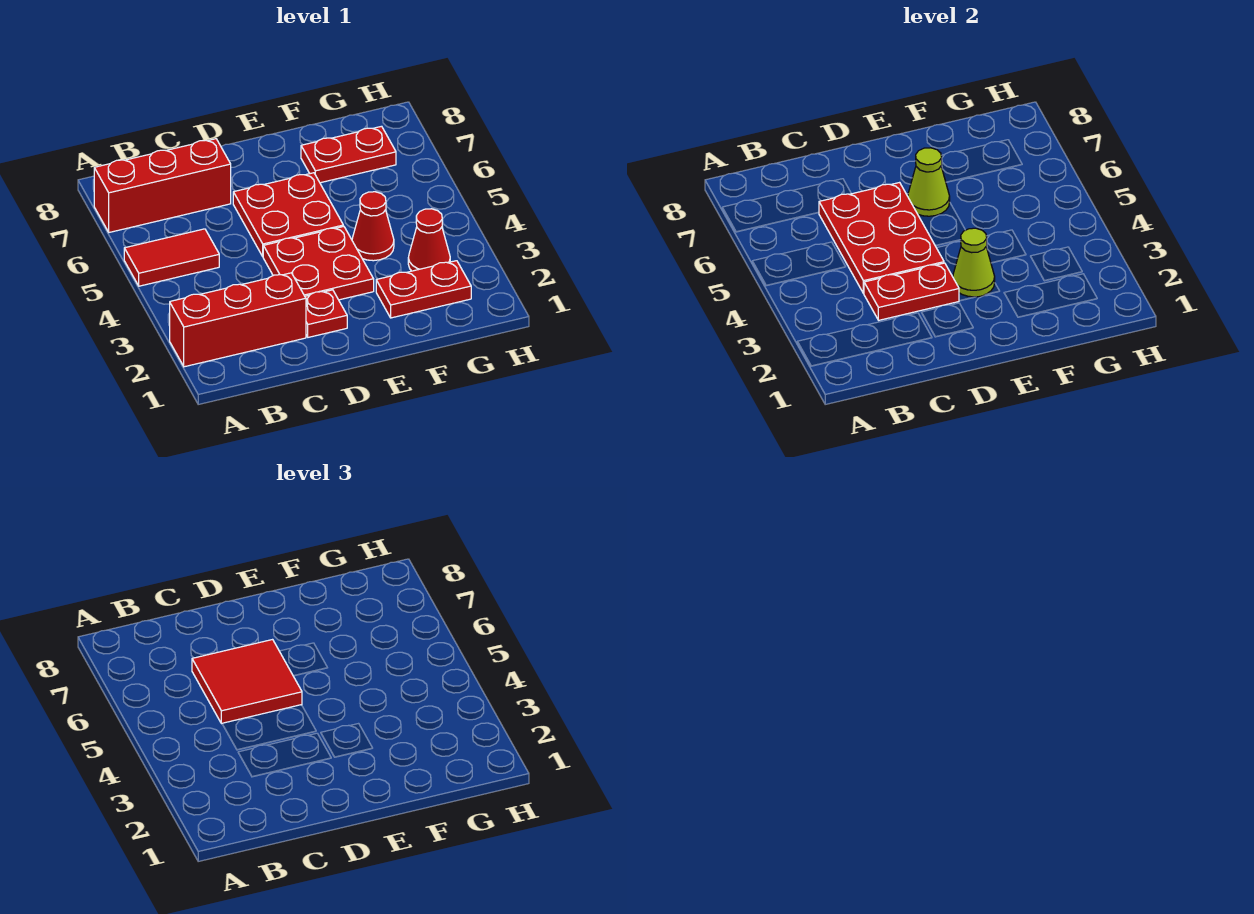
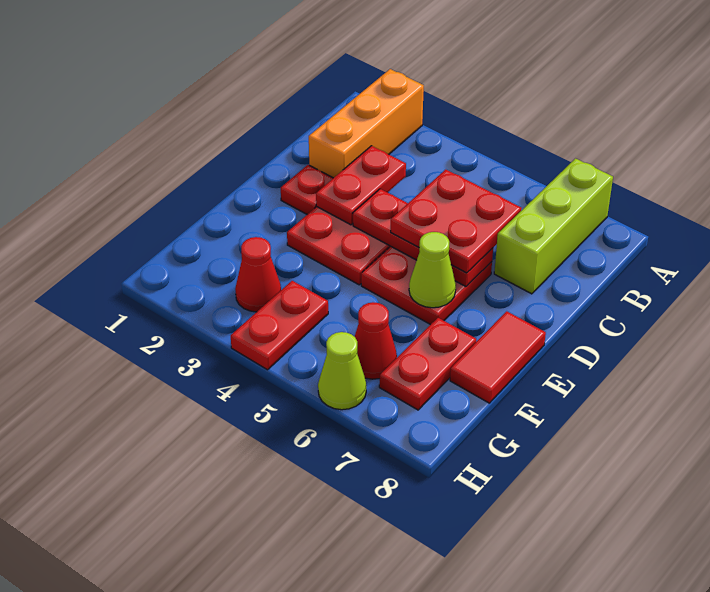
red brick A2:C2 level 1 -> orange brick A2:C2 level 1
red tile A5:B5 level 1 -> red tile E8:F8 level 1
red brick A7:C7 level 1 -> lime brick A7:C7 level 1
red plate C4:D6 level 2 -> red plate D4:D6 level 2
red tile C5:D6 level 3 -> red plate C5:D6 level 3
lime cone E3 level 2 -> lime cone H6 level 1
red plate F2:G2 level 1 -> red plate G4:H4 level 1
red cone F4 level 1 -> red cone G6 level 1

